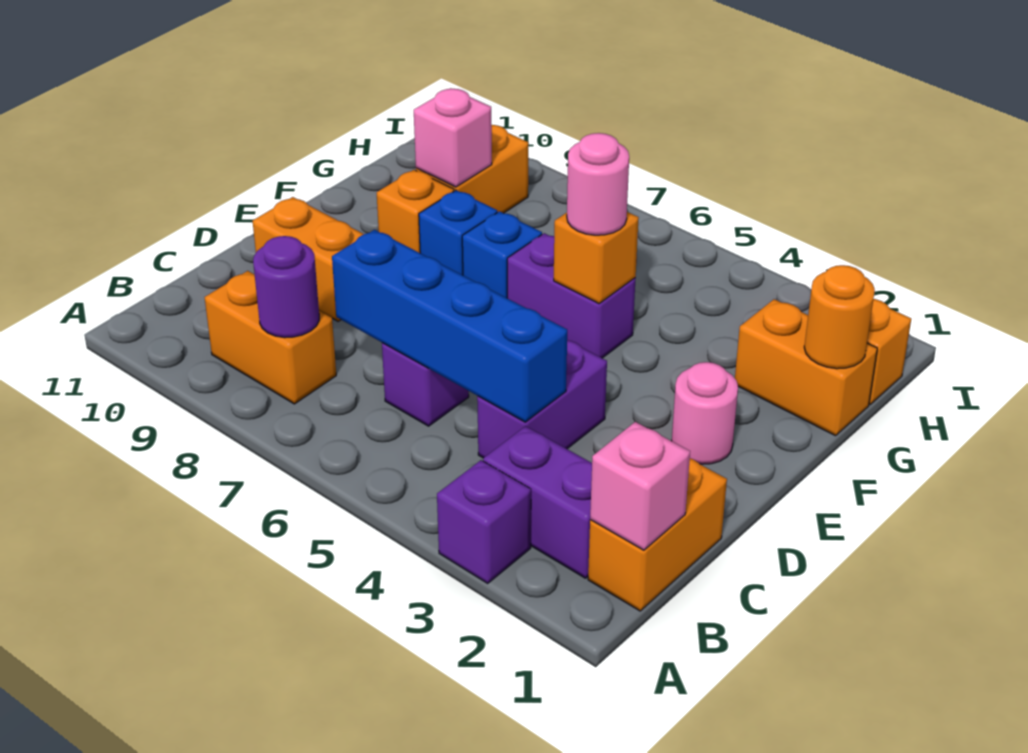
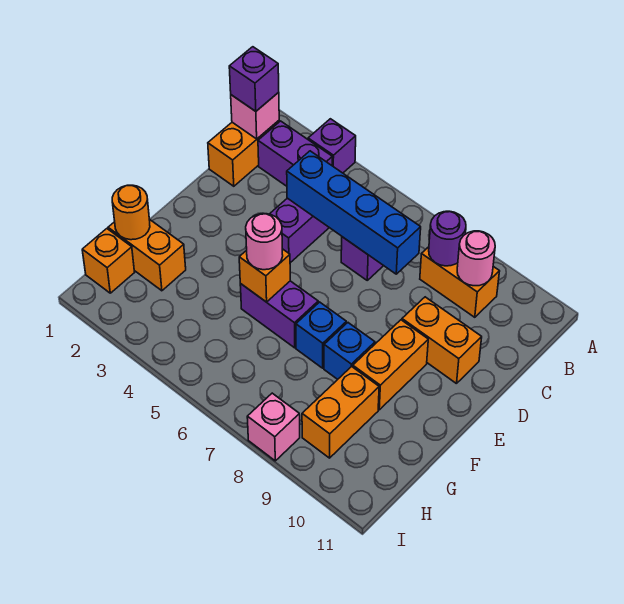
none -> purple brick B1 level 3
pink round brick E2 level 1 -> pink round brick B9 level 2
orange brick F9 level 1 -> orange brick E9:F9 level 1
pink brick G9 level 2 -> pink brick I8 level 1

